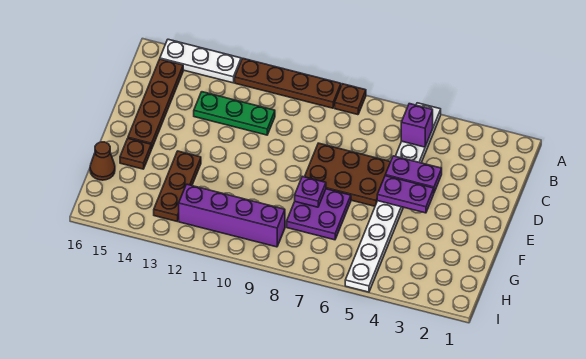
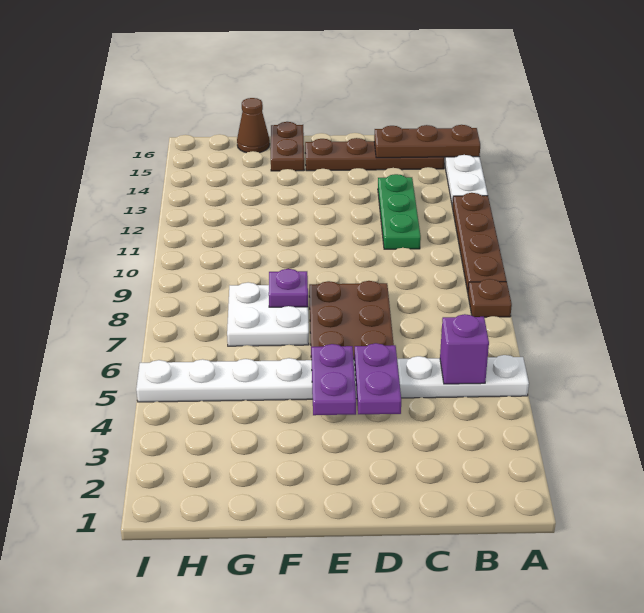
purple plate F7:G8 level 1 -> white plate F7:G8 level 1
brown plate F13:H13 level 1 -> brown plate A15:C15 level 2
brown plate F15 level 1 -> brown plate F15:F16 level 1
purple brick H9:H12 level 1 -> none

